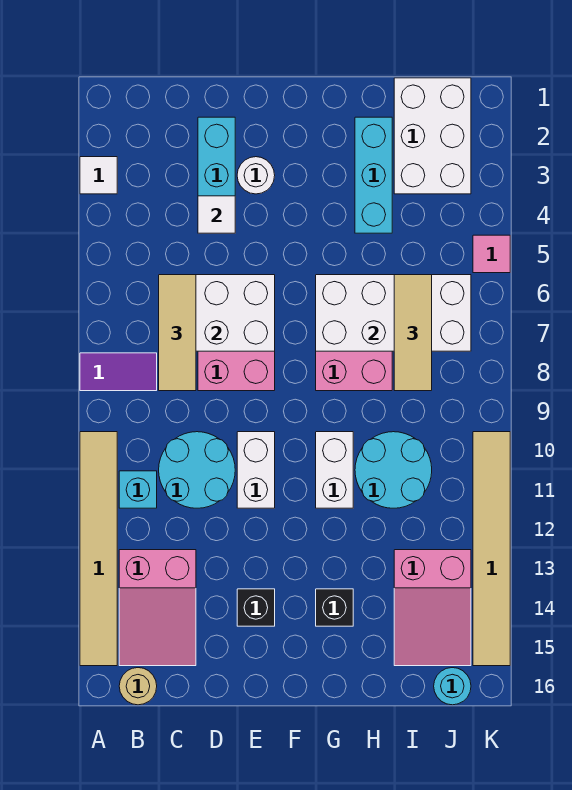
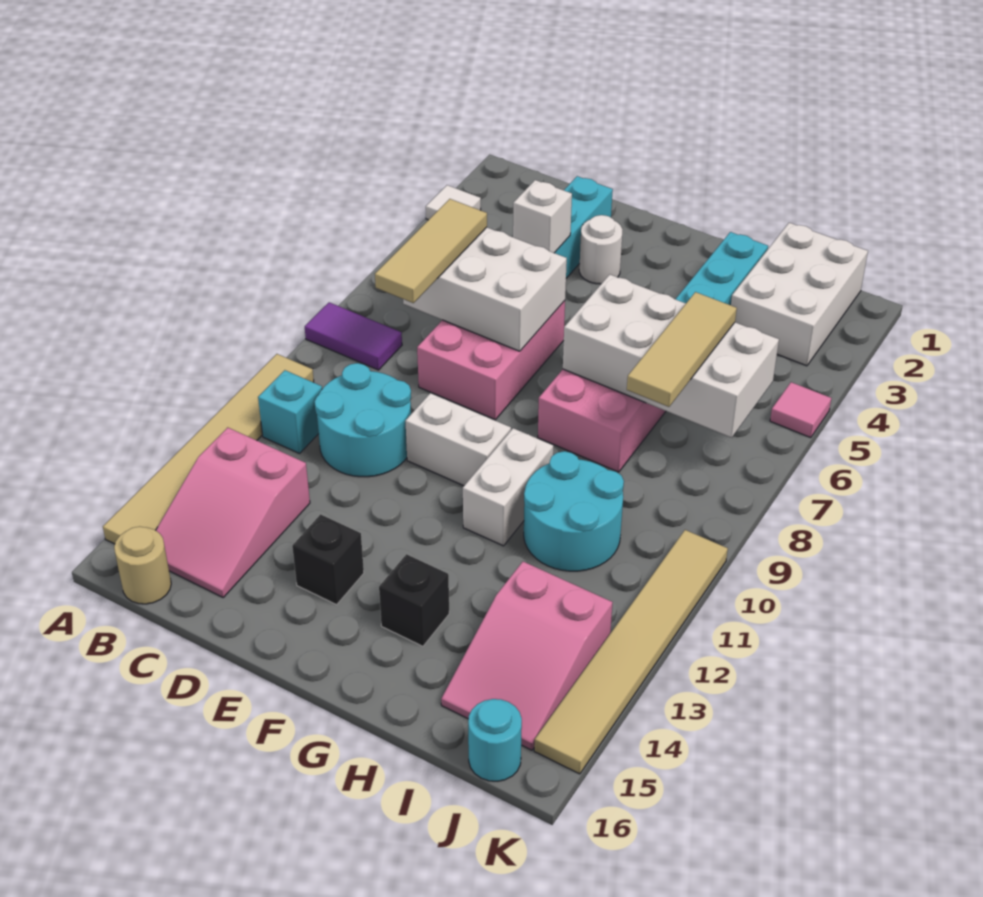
white tile D4 level 2 -> white brick D4 level 2
white brick E10:E11 level 1 -> white brick E10:F10 level 1

